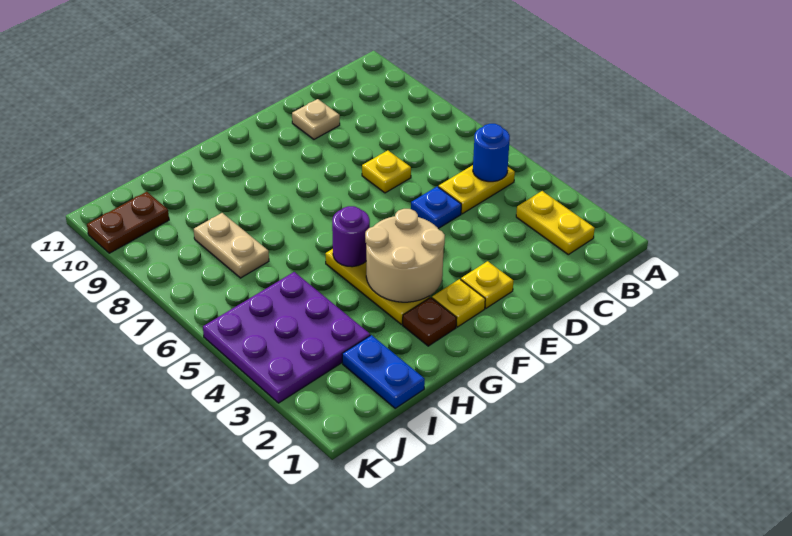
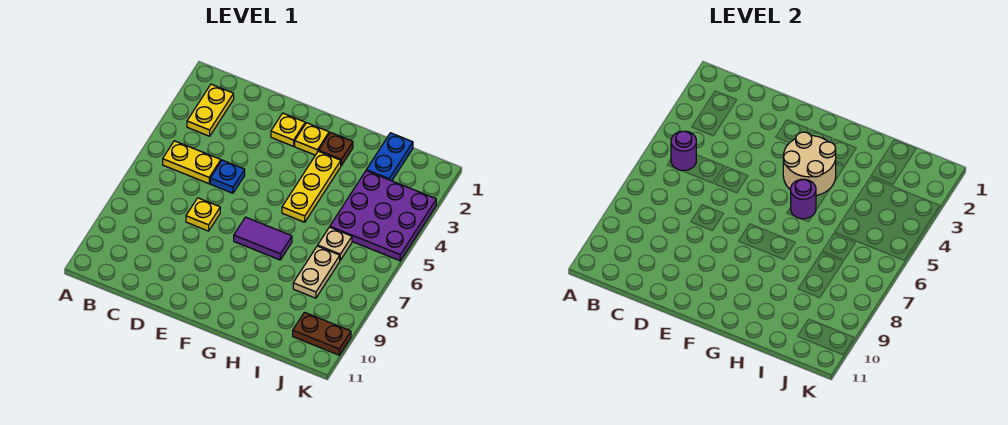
blue round brick B5 level 2 -> purple round brick B5 level 2
tan plate D10 level 1 -> tan plate I6 level 1
none -> purple tile F7:G7 level 1

